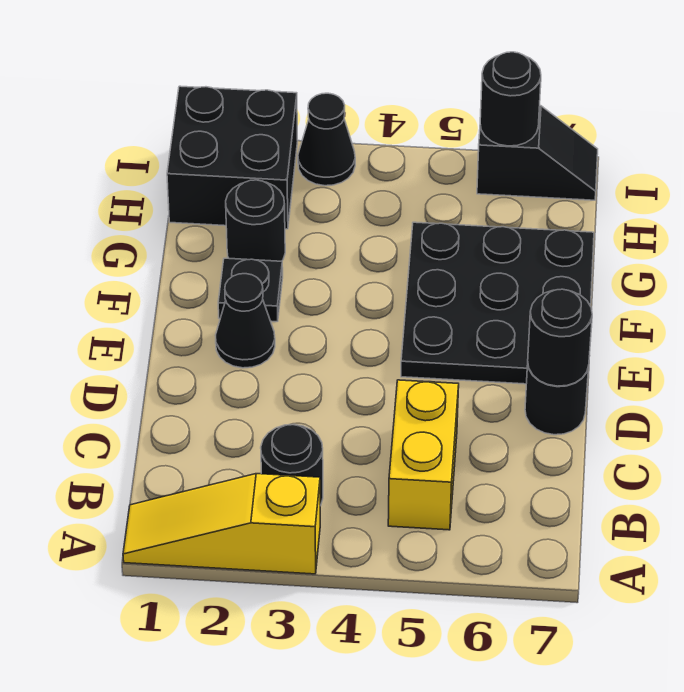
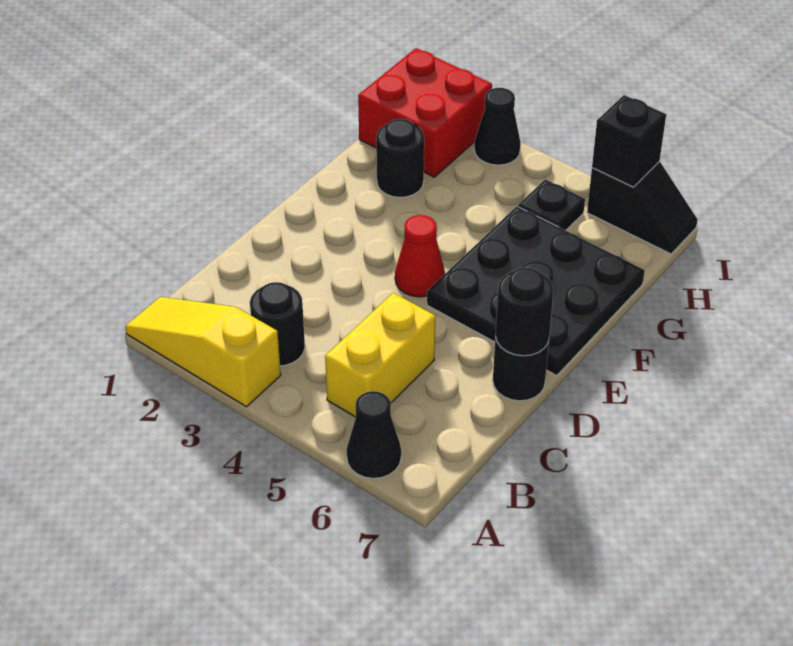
black cone E2 level 1 -> black cone A6 level 1
none -> red cone E4 level 1
black plate F2 level 1 -> black plate H5 level 1
black brick H1:I2 level 1 -> red brick H1:I2 level 1
black round brick I6 level 2 -> black brick I6 level 2

